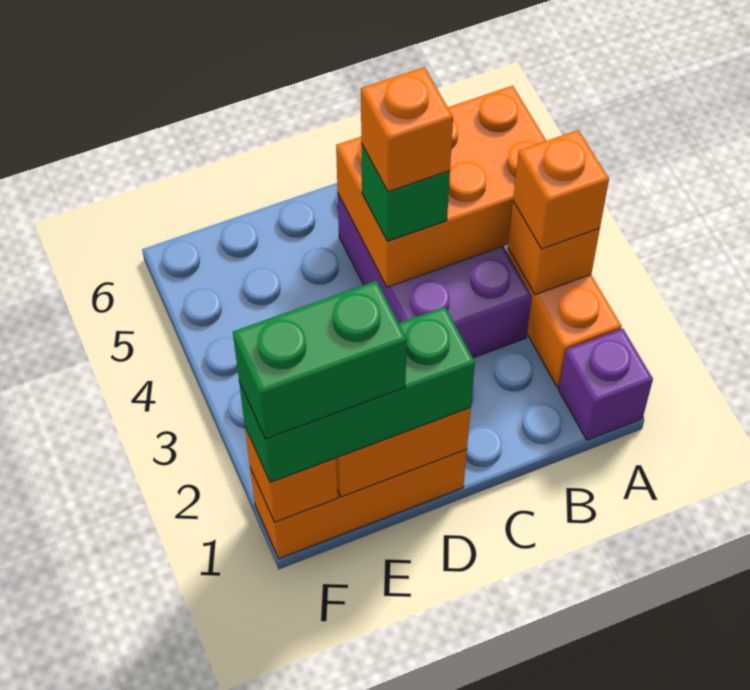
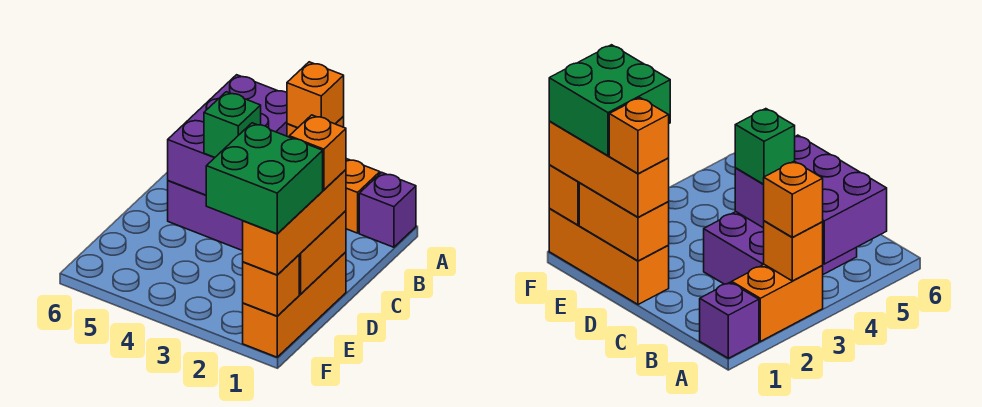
orange brick A4:C5 level 2 -> purple brick A4:C5 level 2
orange brick C4 level 4 -> orange brick D1 level 4
green brick D1:F1 level 3 -> orange brick D1:F1 level 3
green brick E1:F1 level 4 -> green brick E1:F2 level 4

